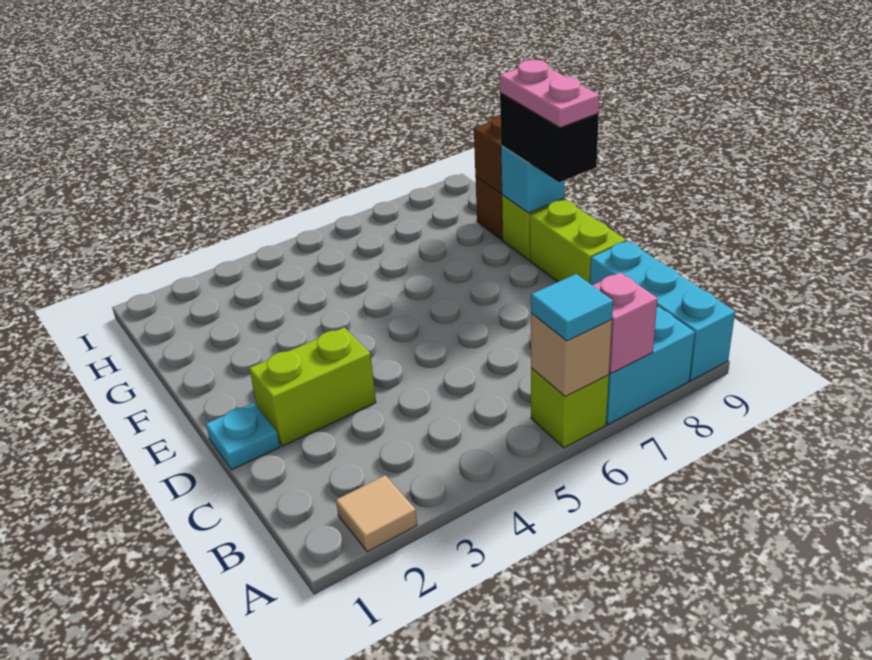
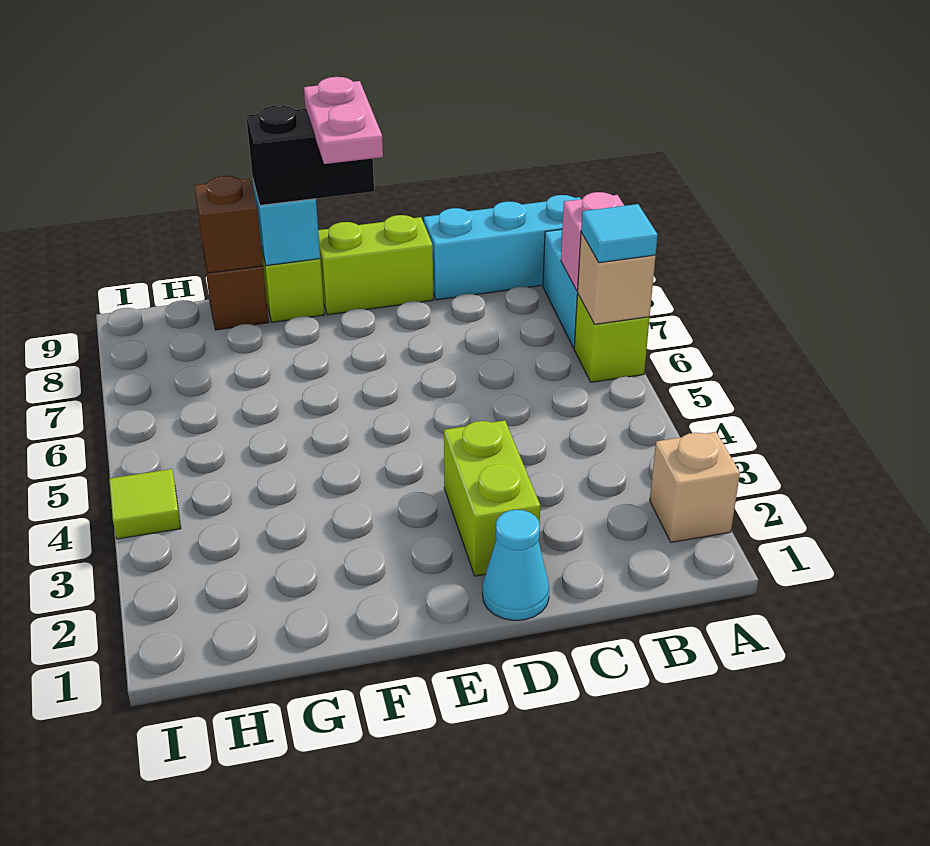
tan tile A2 level 1 -> tan brick A2 level 1
cyan plate D1 level 1 -> cyan cone D1 level 1
pink plate E9:F9 level 4 -> pink plate E8:E9 level 4
none -> lime tile I4 level 1

